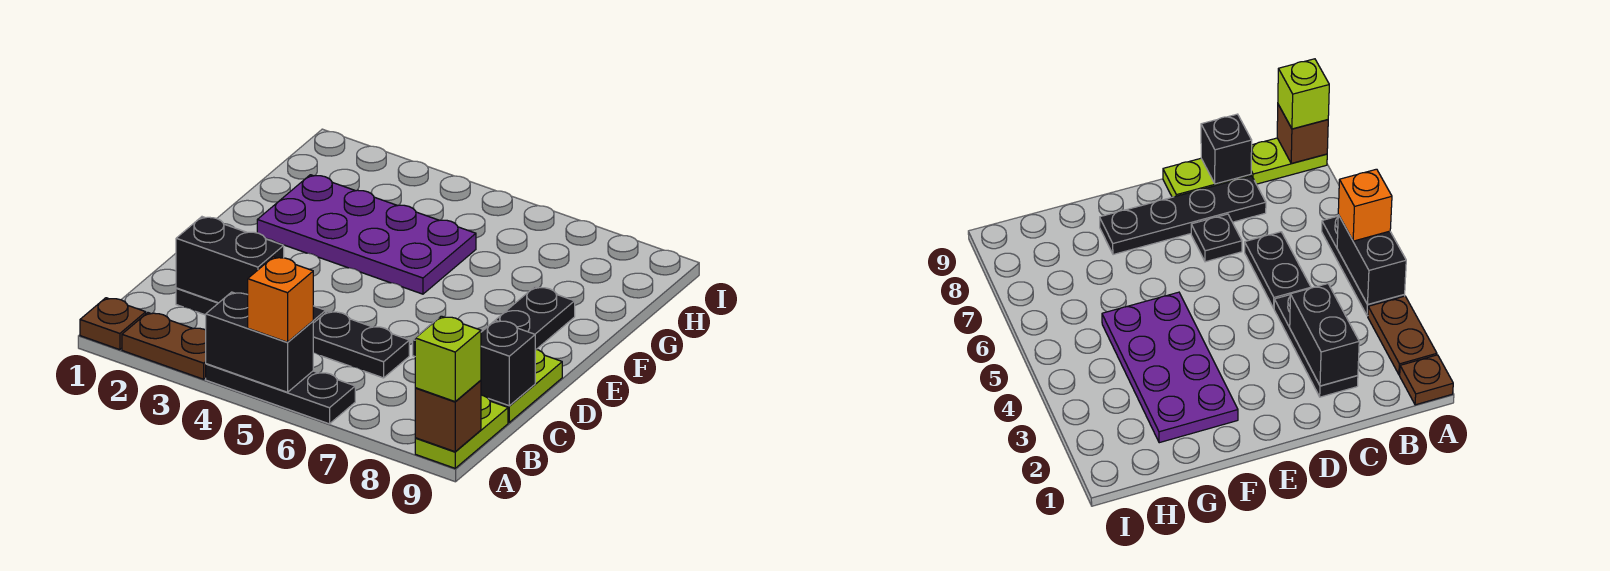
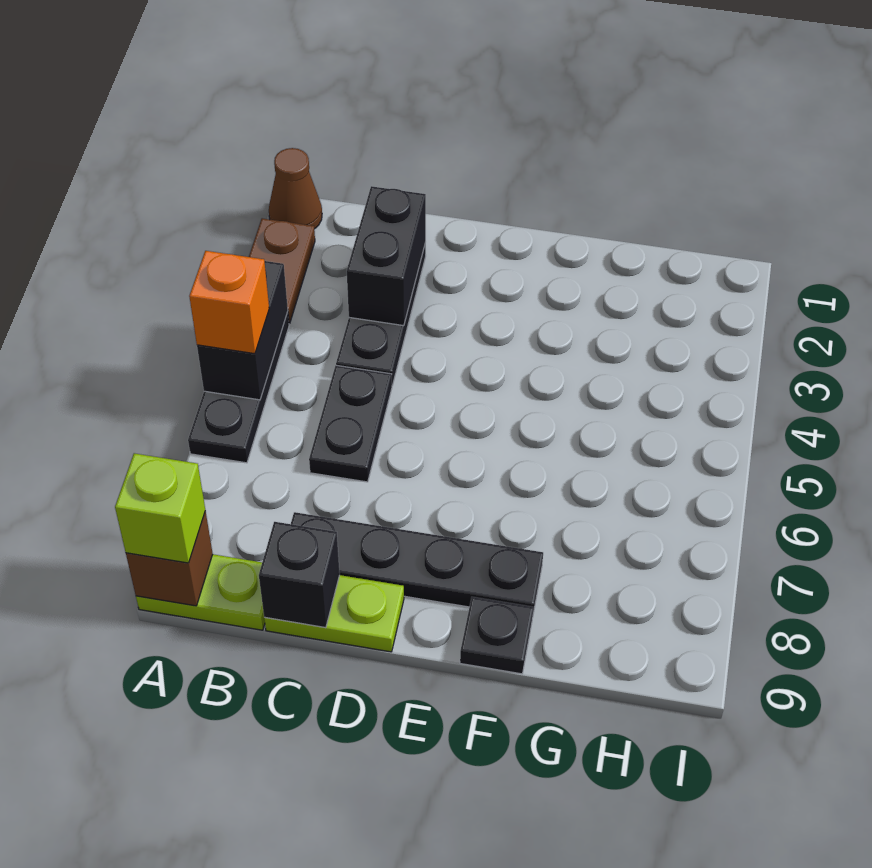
brown plate A1 level 1 -> brown cone A1 level 1
black plate D7 level 1 -> black plate F9 level 1
purple plate F2:G5 level 1 -> none

